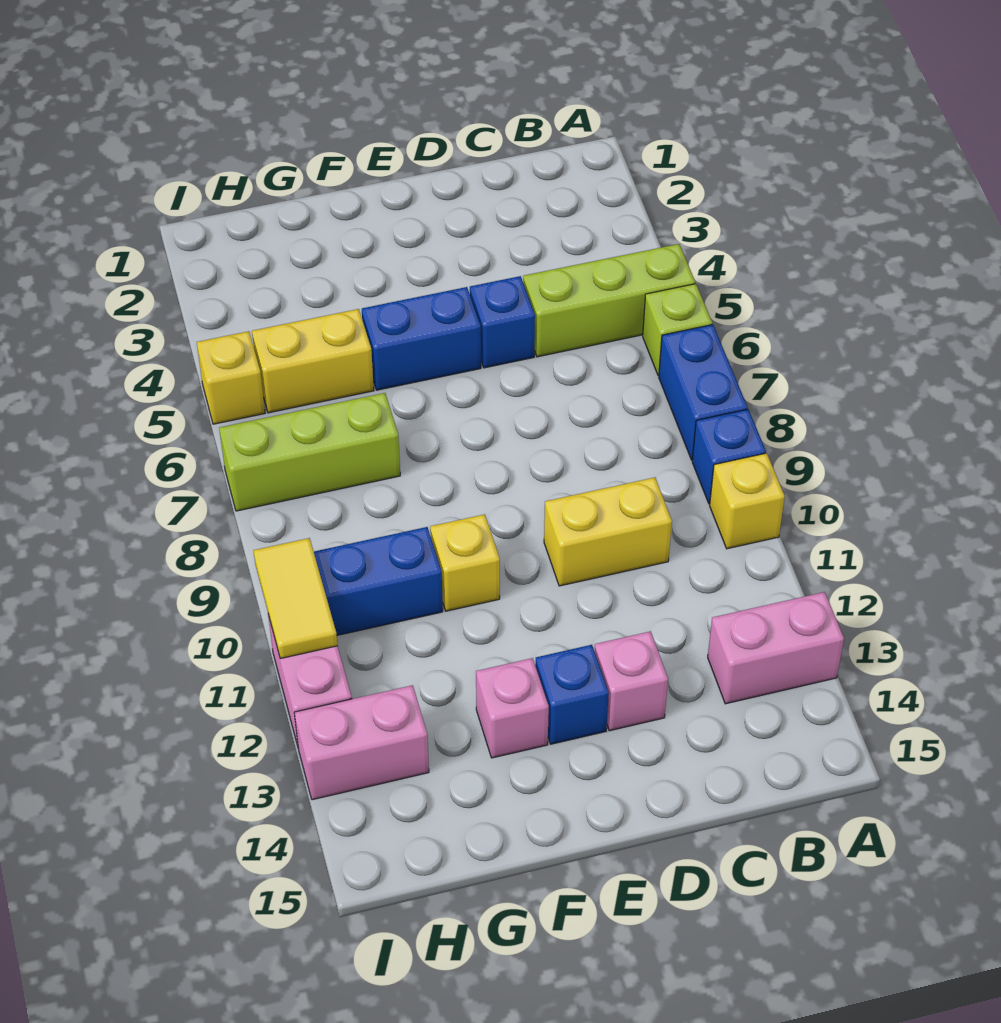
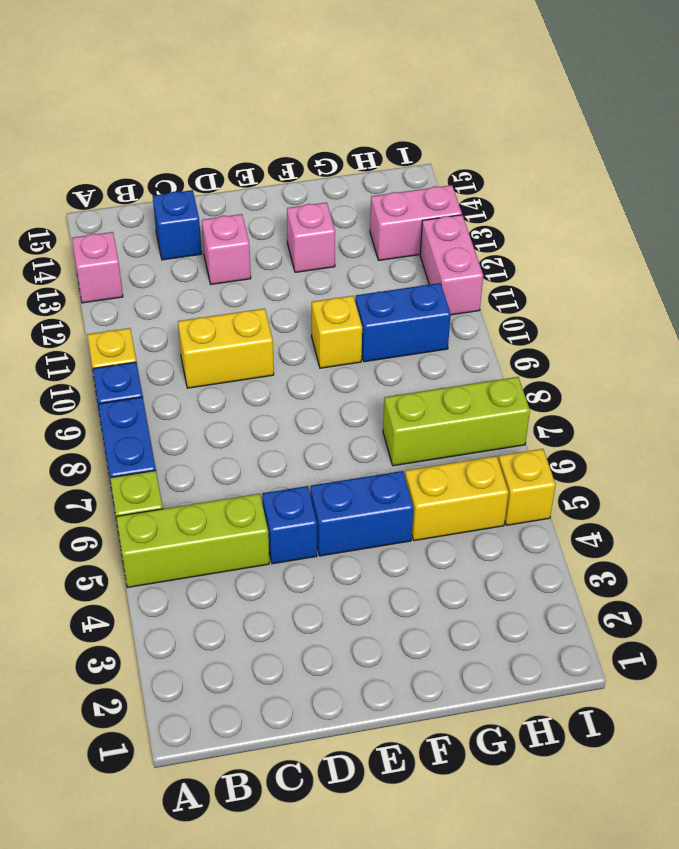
pink brick A13:B13 level 1 -> pink brick A13 level 1
blue brick E13 level 1 -> blue brick C14 level 1
yellow tile I10:I11 level 2 -> none

